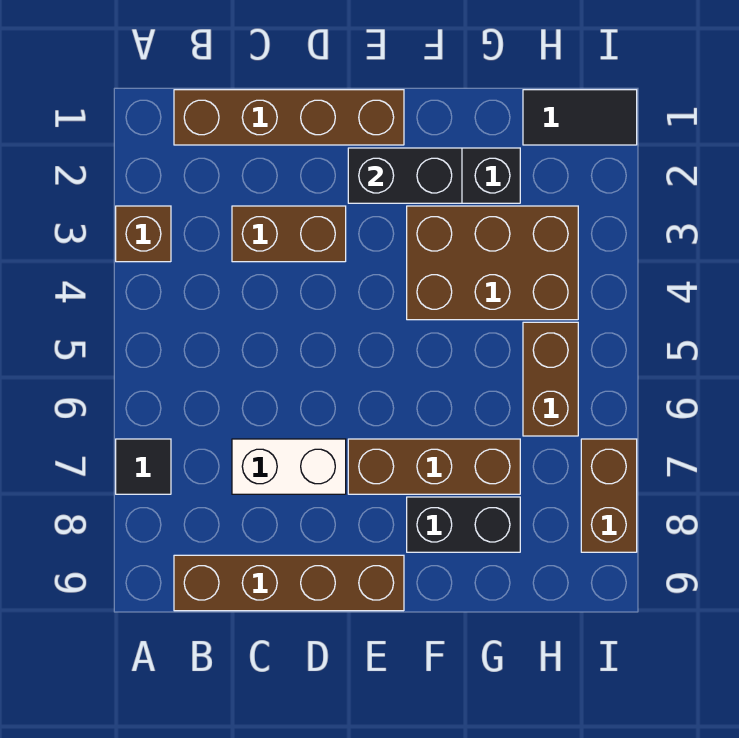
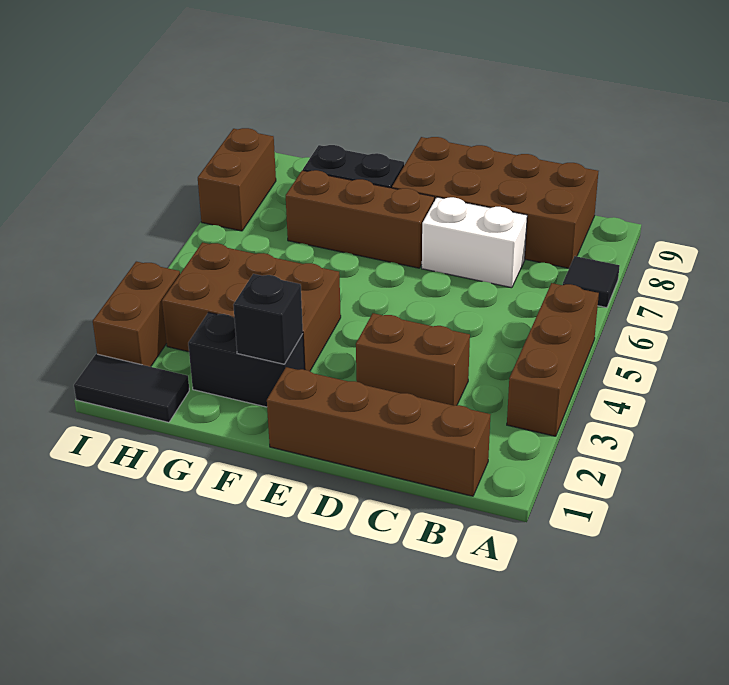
brown brick A3 level 1 -> brown brick A3:A5 level 1
brown brick B9:E9 level 1 -> brown brick B8:E9 level 1
black brick E2:F2 level 2 -> black brick F2 level 2
brown brick H5:H6 level 1 -> brown brick I2:I3 level 1

